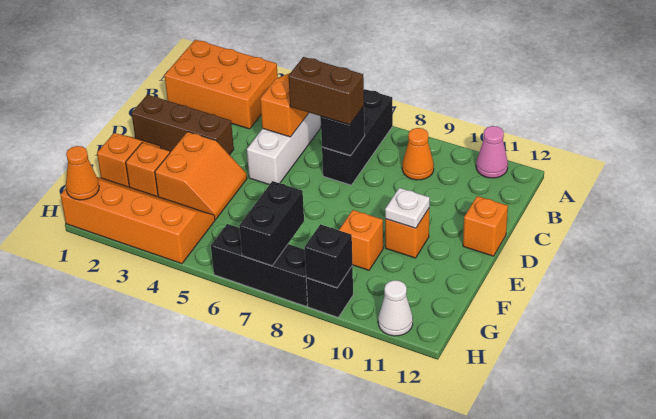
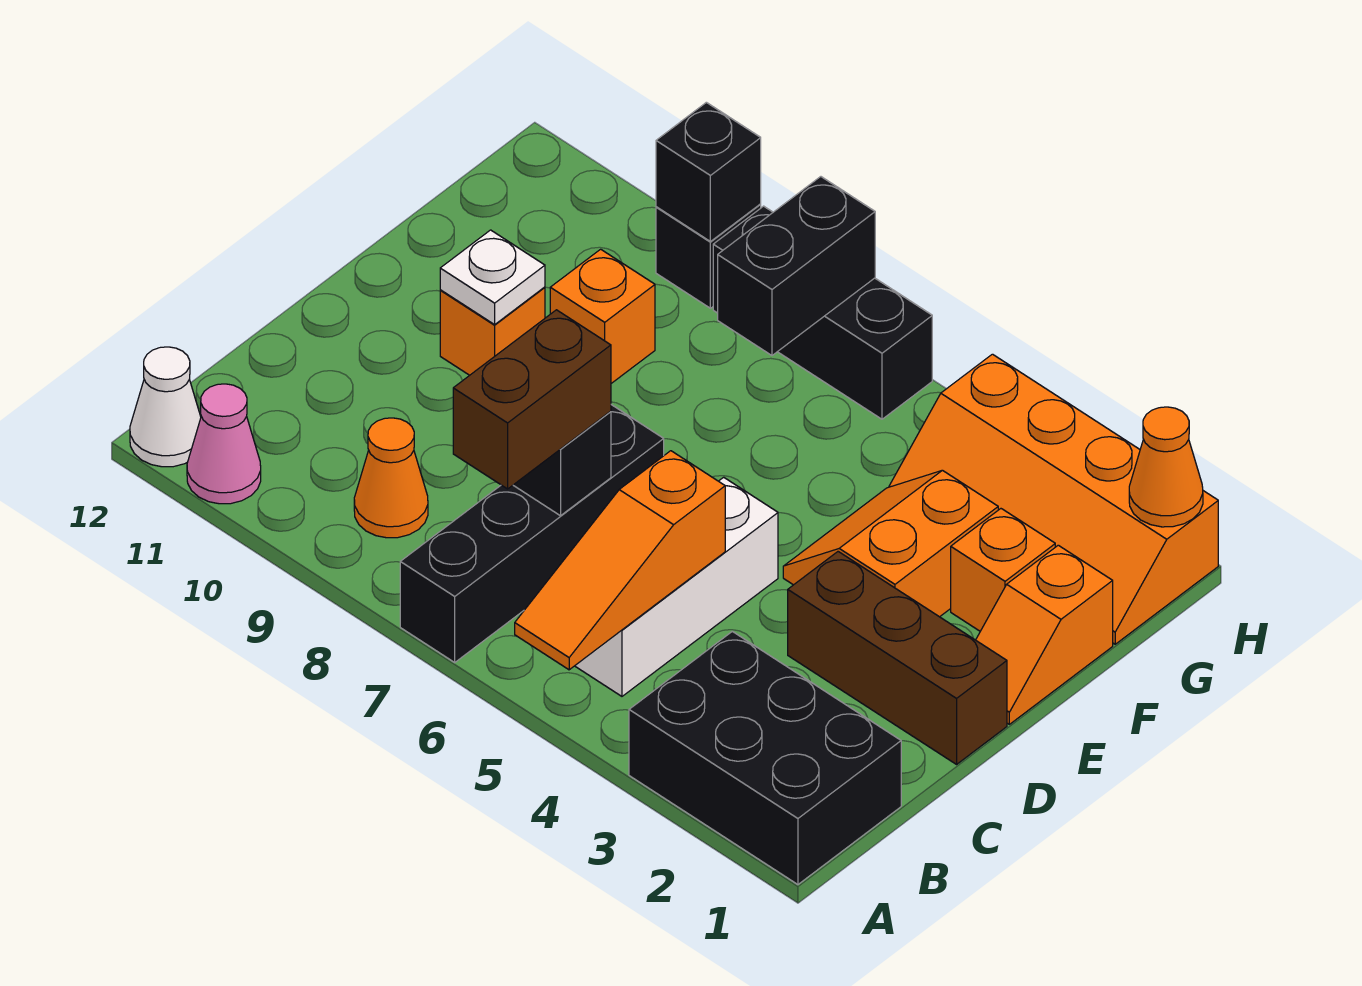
orange brick A1:B3 level 1 -> black brick A1:B3 level 1
black brick A7:C7 level 1 -> black brick A7:D7 level 1
brown brick C6:C7 level 3 -> brown brick B7:C7 level 3
orange brick D12 level 1 -> none
white cone H11 level 1 -> white cone A12 level 1

